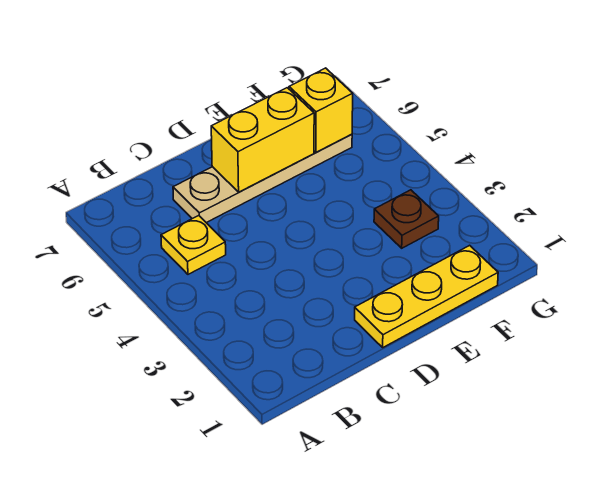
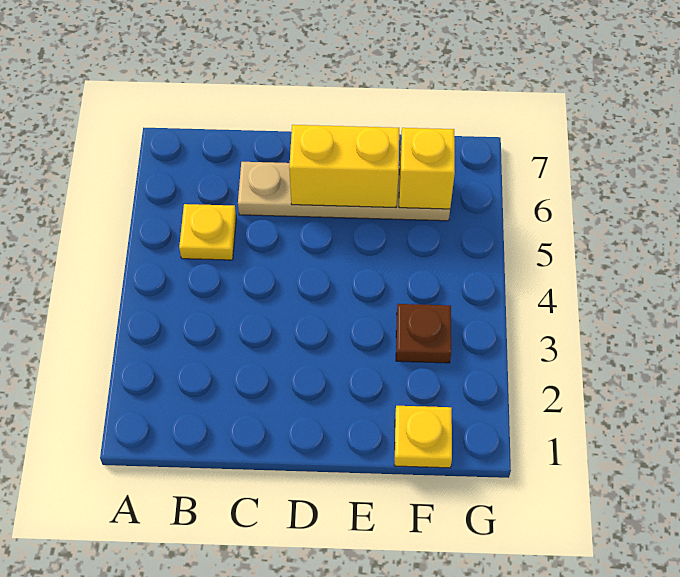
yellow plate D1:F1 level 1 -> yellow plate F1 level 1

